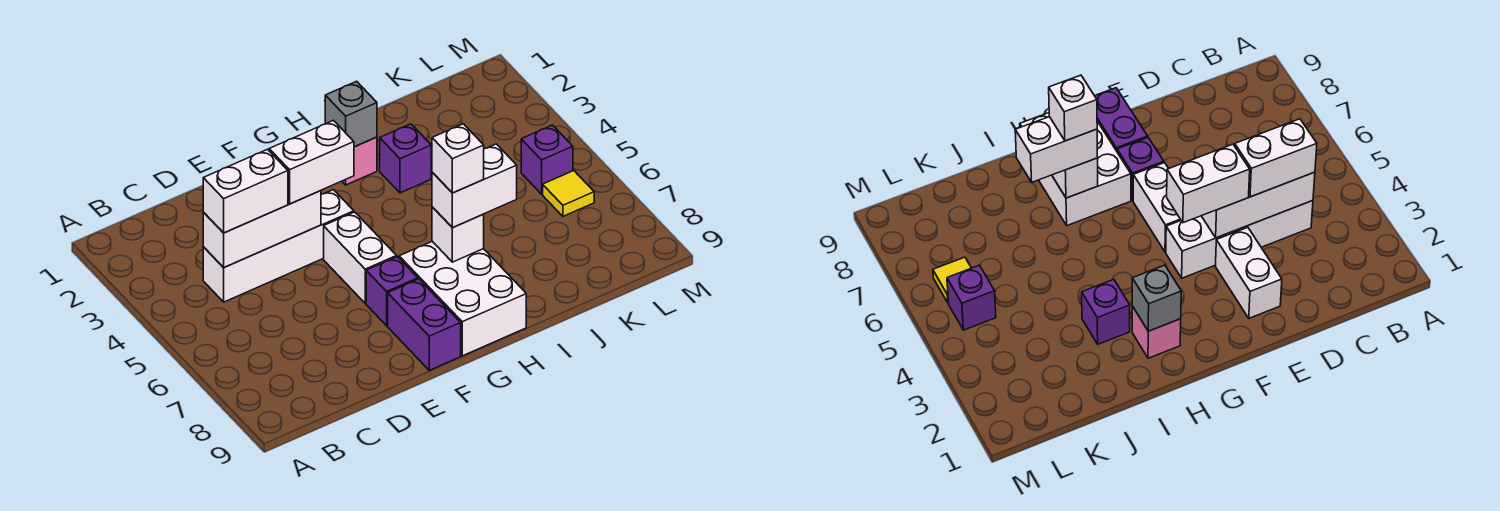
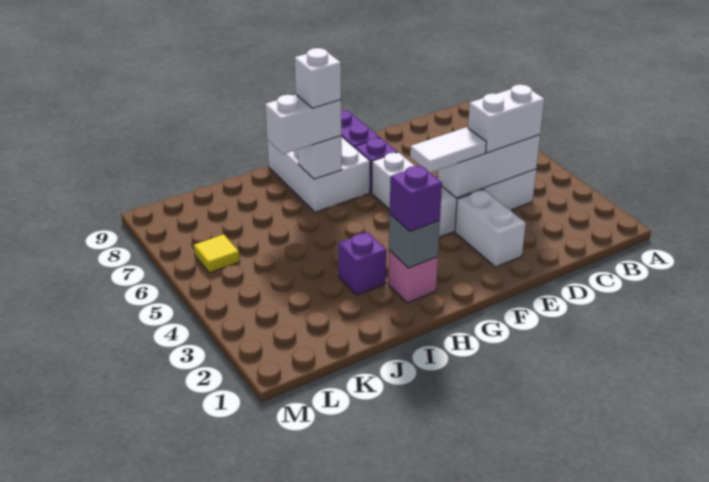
white brick E4:F4 level 3 -> white tile E4:F4 level 3
purple brick L5 level 1 -> purple brick H2 level 3

